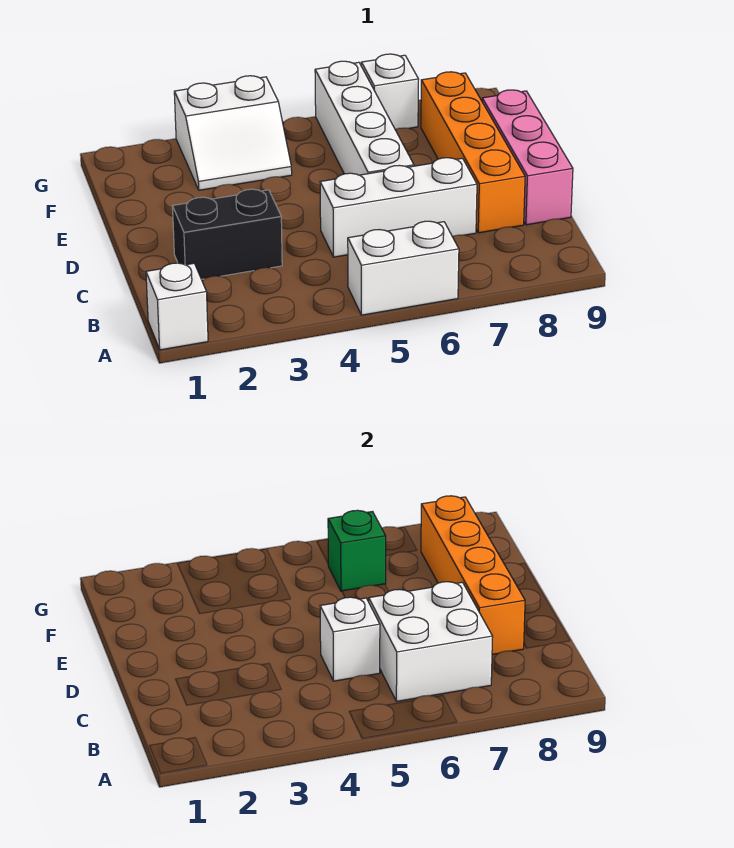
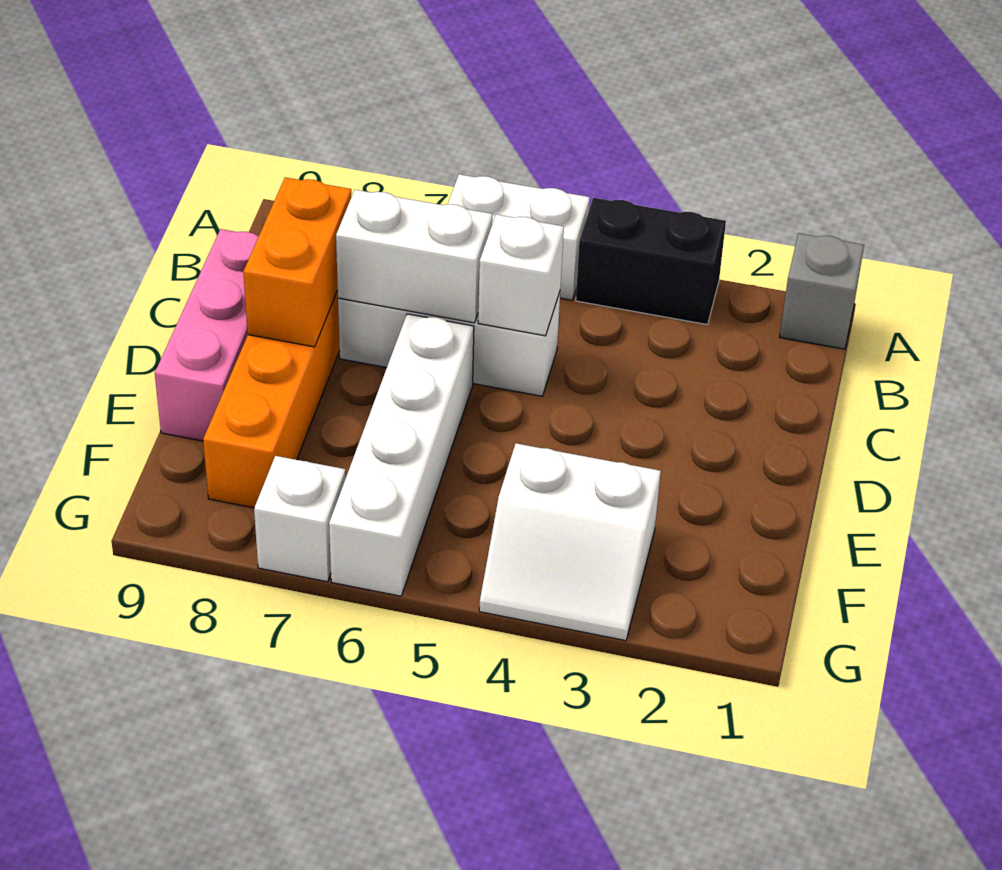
white brick A1 level 1 -> grey brick A1 level 1
white brick B6:C7 level 2 -> white brick C6:C7 level 2
black brick C2:C3 level 1 -> black brick A3:A4 level 1
orange brick C8:F8 level 2 -> orange brick C8:D8 level 2
white slope F3:G4 level 1 top G -> white slope F3:G4 level 1 top F
green brick F6 level 2 -> none

